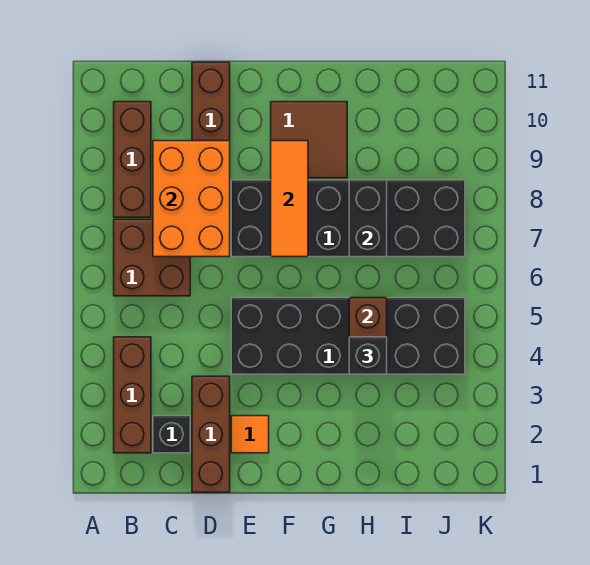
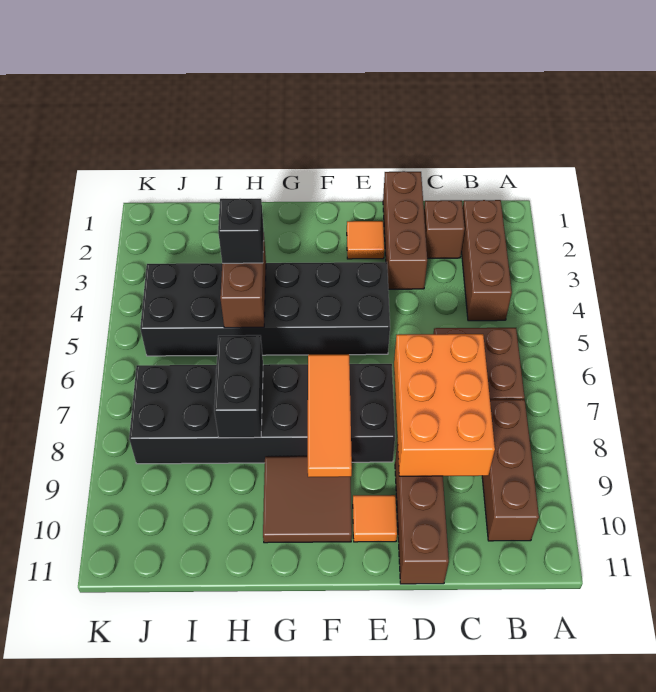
black brick C2 level 1 -> brown brick C2 level 1
none -> orange tile E10 level 1

